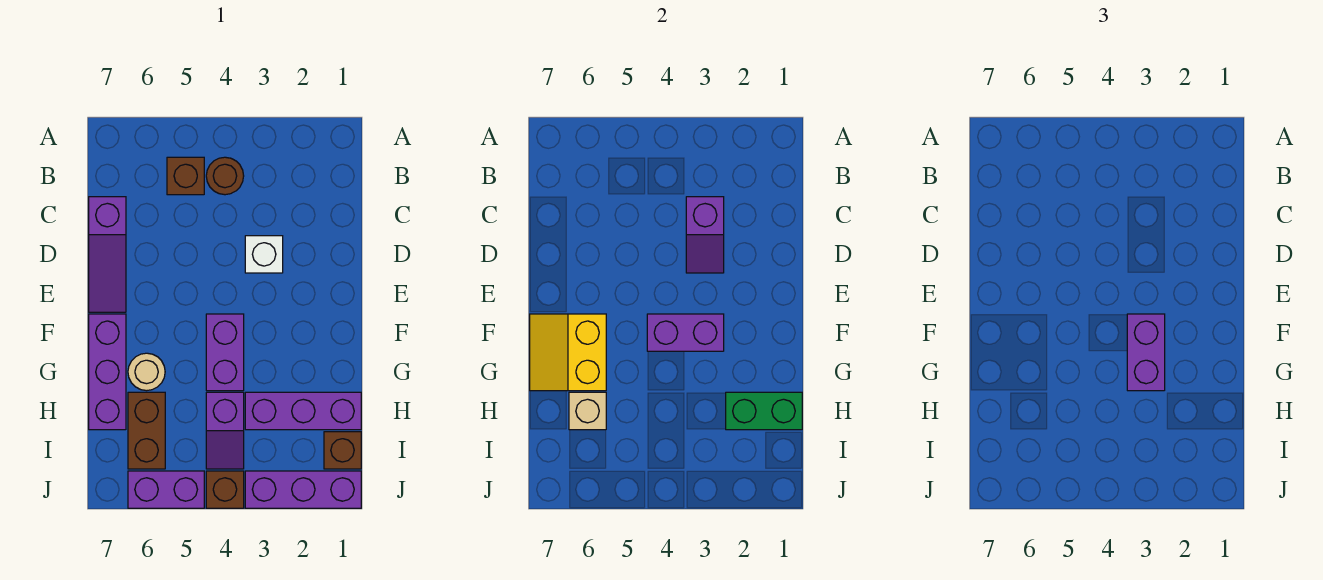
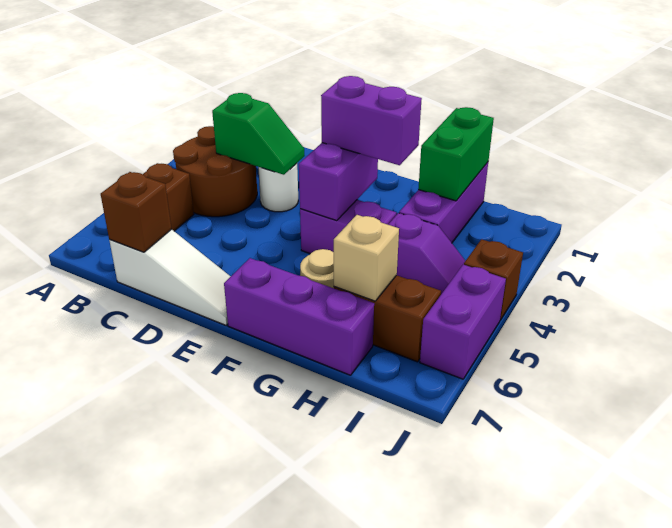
brown round brick B4 level 1 -> brown round brick B3:C4 level 1
purple slope C3:D3 level 2 top C -> green slope C3:D3 level 2 top C
purple slope C7:E7 level 1 top C -> white slope C7:E7 level 1 top C
white brick D3 level 1 -> white round brick D3 level 1
yellow slope F6:G7 level 2 top 6 -> none
brown brick I1 level 1 -> brown brick C7 level 2
purple brick J1:J3 level 1 -> none

